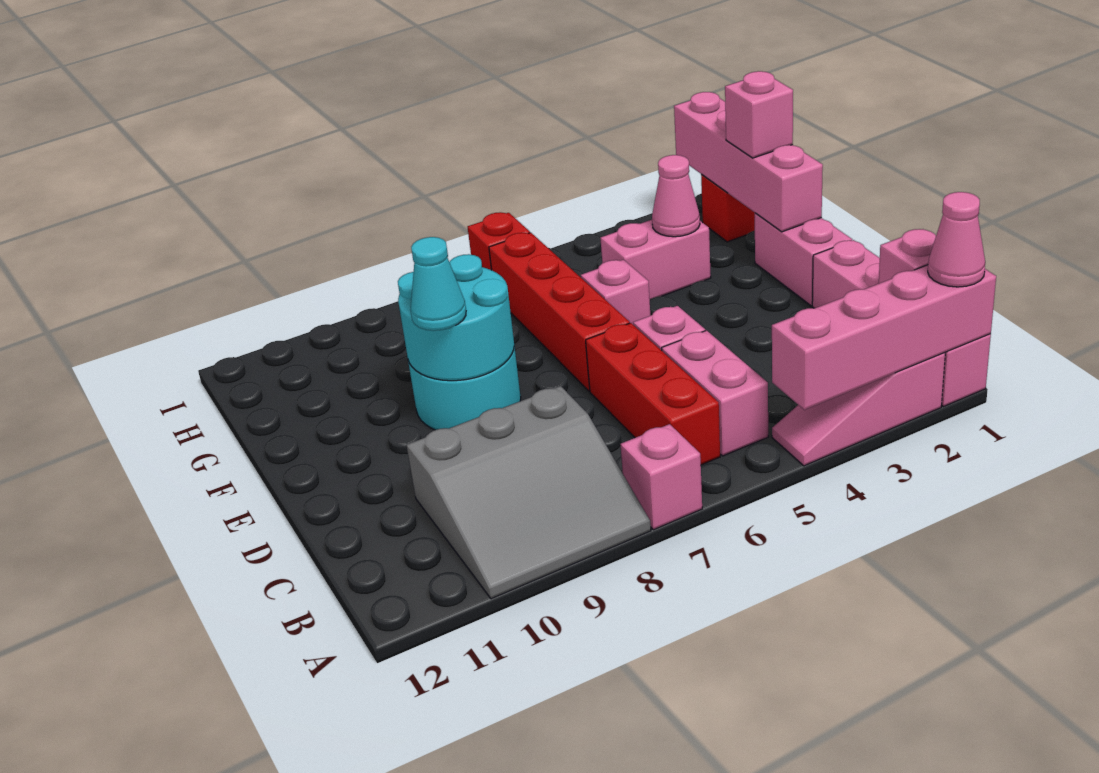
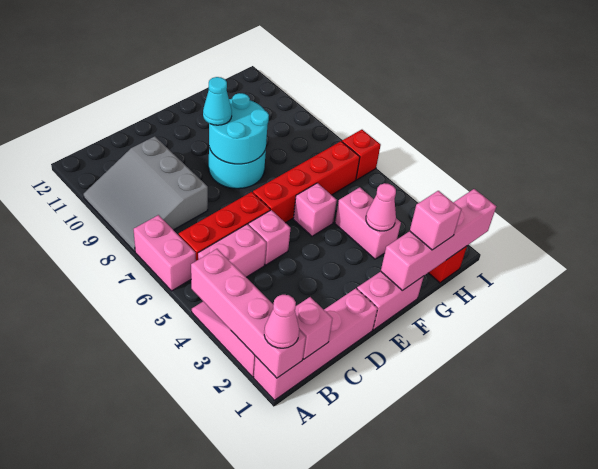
pink brick A7 level 1 -> pink brick A6:A7 level 1

